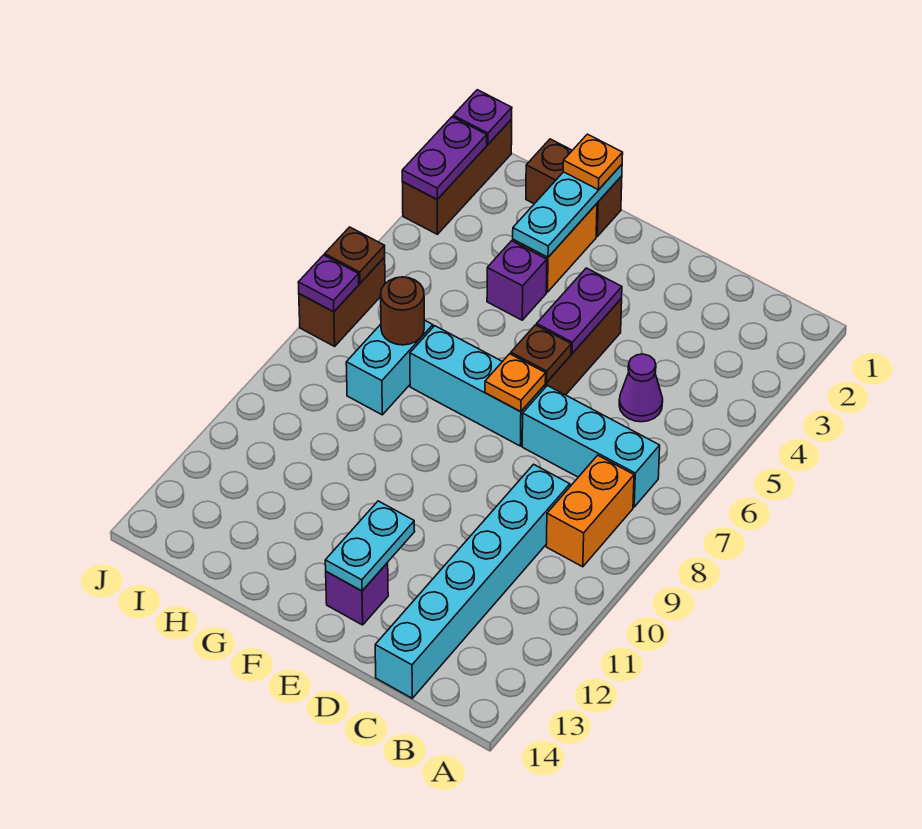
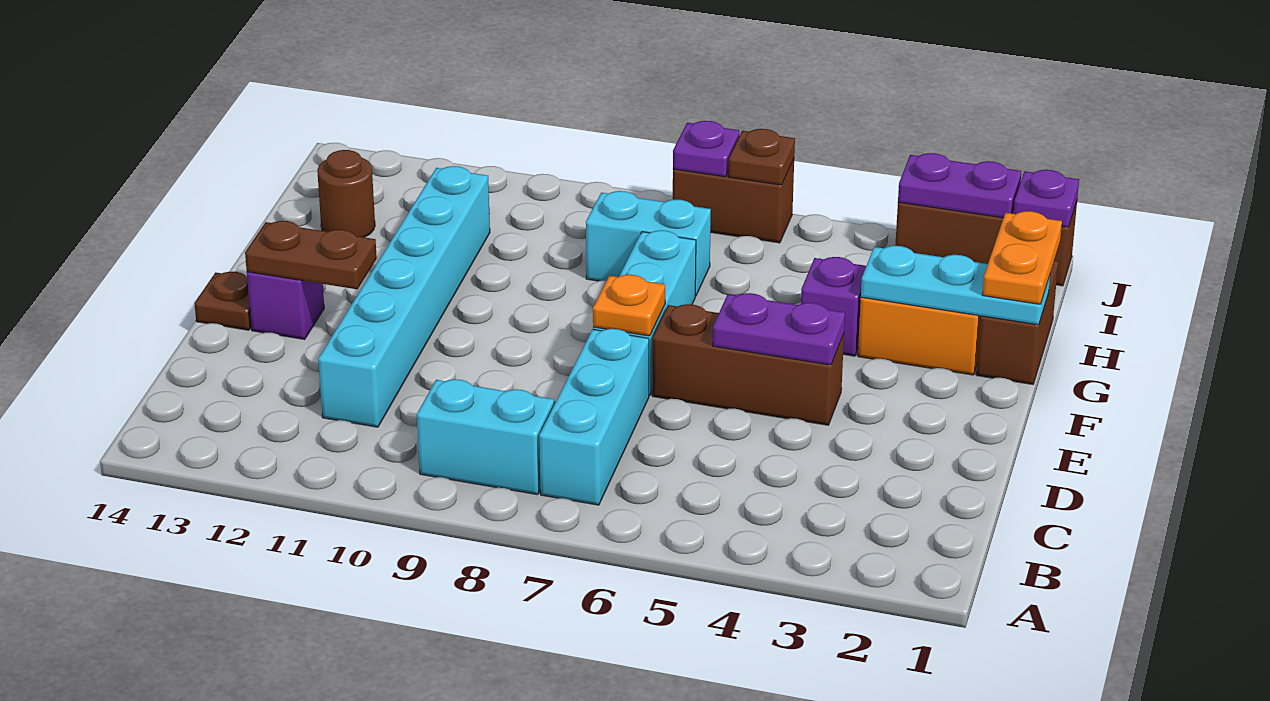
orange brick B8:B9 level 1 -> cyan brick B8:B9 level 1
purple cone C5 level 1 -> none
cyan brick C9:C14 level 1 -> cyan brick C11:H11 level 1
brown plate E6 level 2 -> brown plate E14 level 1
cyan plate E12:E13 level 2 -> brown plate E12:E13 level 2
orange plate G1 level 3 -> orange plate G1:H1 level 3
brown round brick H7 level 2 -> brown round brick H13 level 1

